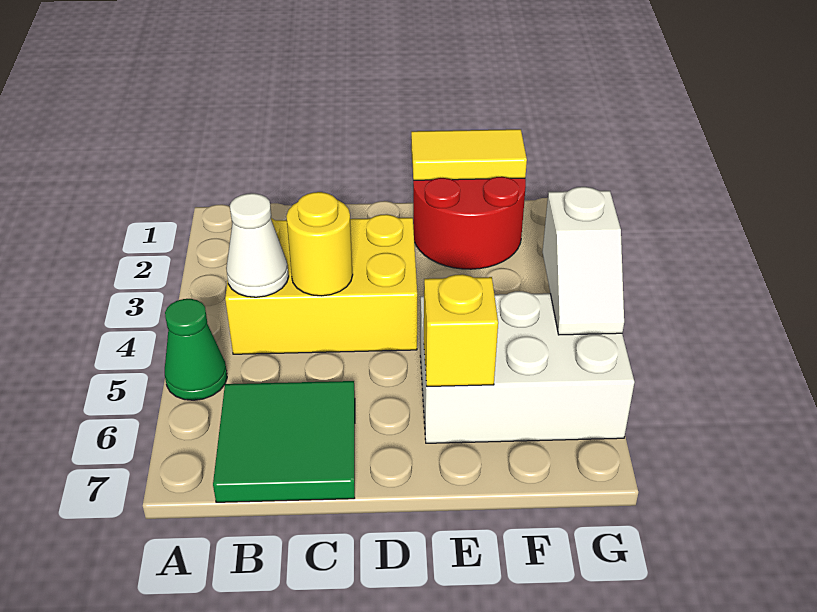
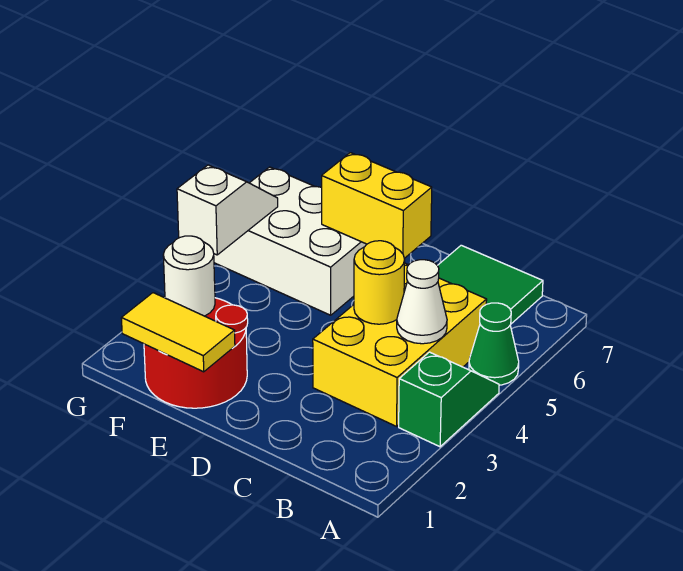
none -> green slope A3:A4 level 1 top 3
yellow brick B3:D4 level 1 -> yellow brick B3:C5 level 1
yellow brick E6 level 2 -> yellow brick D6:E6 level 2
none -> white round brick F2 level 2

